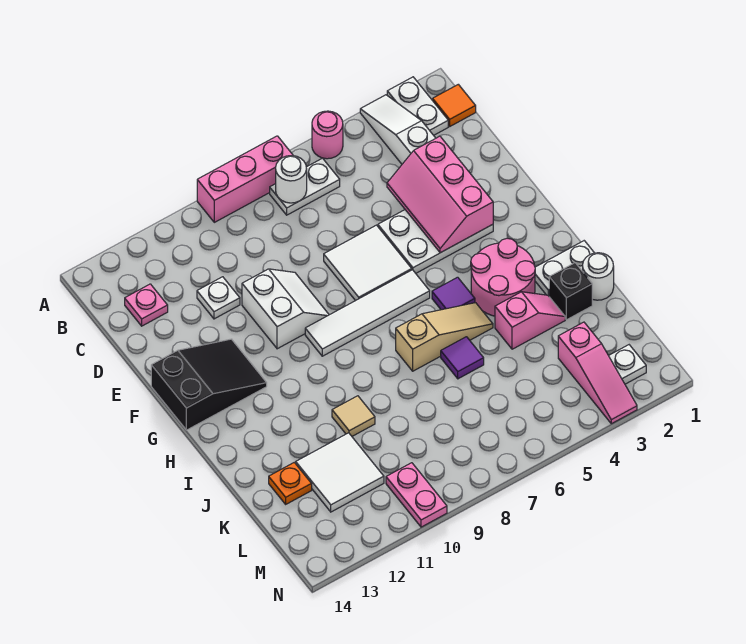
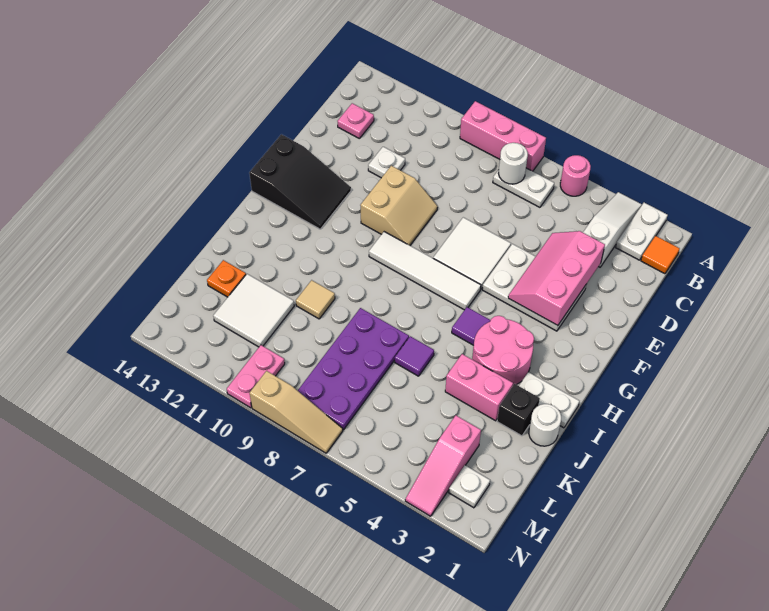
white slope E9:F10 level 1 top 10 -> tan slope E9:F10 level 1 top 10
tan slope I5:I7 level 1 top 7 -> tan slope N7:N9 level 1 top 9
pink slope J3:J4 level 1 top 4 -> pink brick J3:J4 level 1
none -> purple plate J7:M8 level 1

